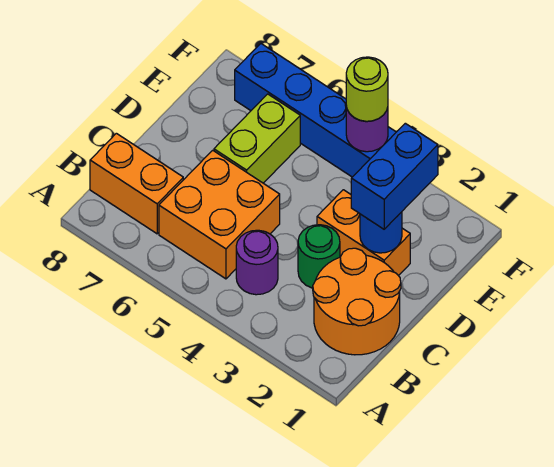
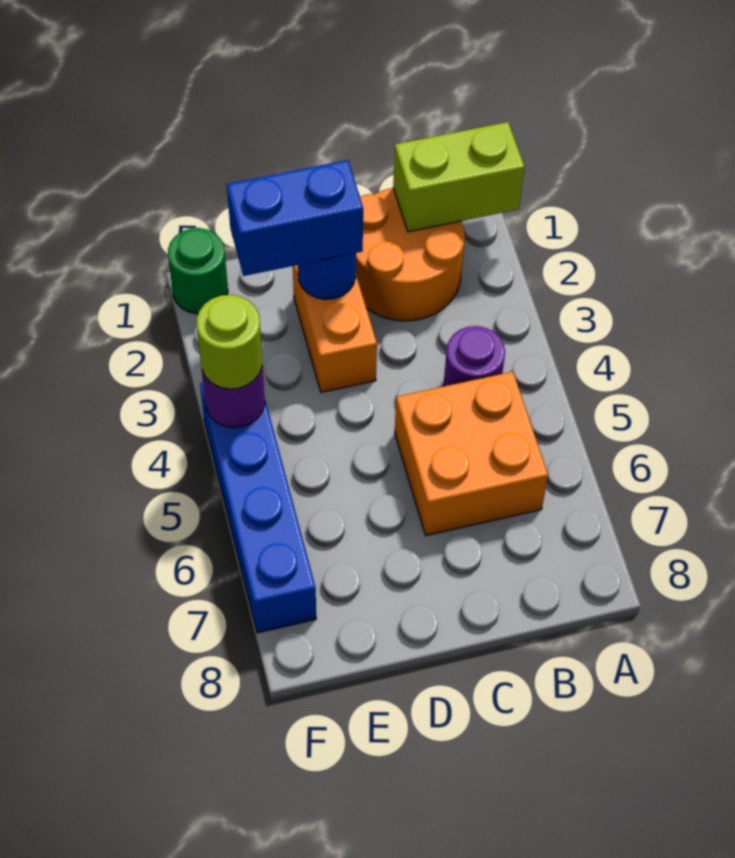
orange brick B7:B8 level 1 -> none
green round brick C3 level 1 -> green round brick F1 level 1
lime brick D6:E6 level 1 -> lime brick A1:B1 level 2

